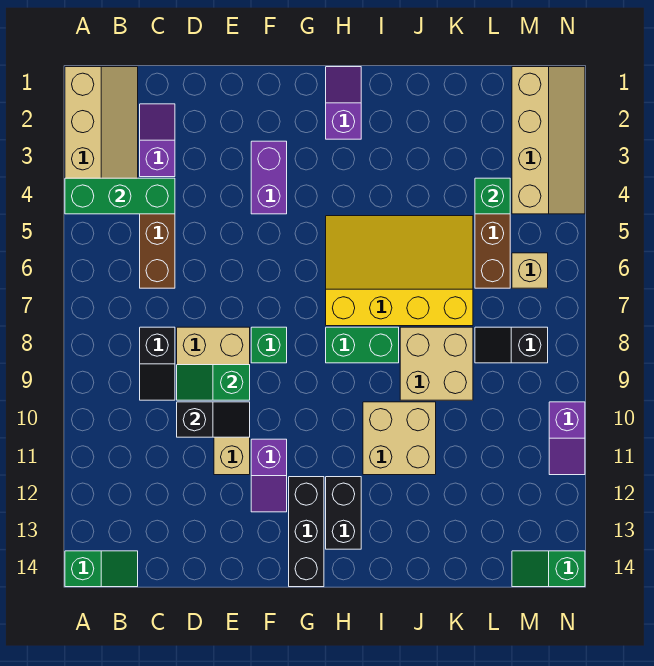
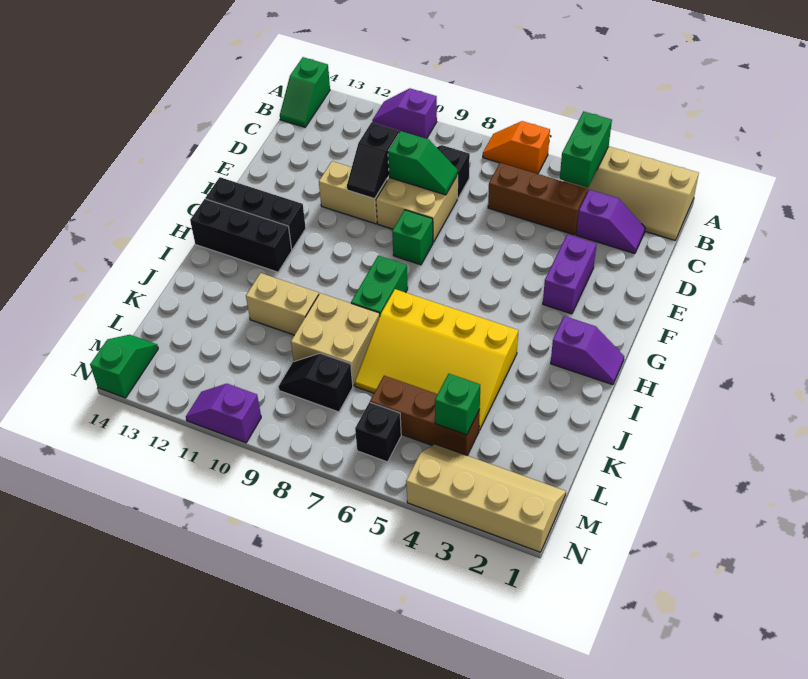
green brick A4:C4 level 2 -> green brick A4:B4 level 2
none -> orange slope A6:A7 level 1 top 6
green slope D9:E9 level 2 top E -> green slope D8:D9 level 2 top 9
purple brick F3:F4 level 1 -> purple brick E3:F3 level 1
purple slope F11:F12 level 1 top 11 -> purple slope A10:A11 level 1 top 10
yellow slope H5:K7 level 1 top 7 -> yellow slope I4:K7 level 1 top I
black brick H12:H13 level 1 -> black brick H12:H14 level 1
tan brick I10:J11 level 1 -> tan brick J10:J11 level 1
black slope L8:M8 level 1 top M -> black slope L8:L9 level 1 top 8
tan slope M1:N4 level 1 top M -> tan slope M1:N4 level 1 top N
tan brick M6 level 1 -> black brick M6 level 1

